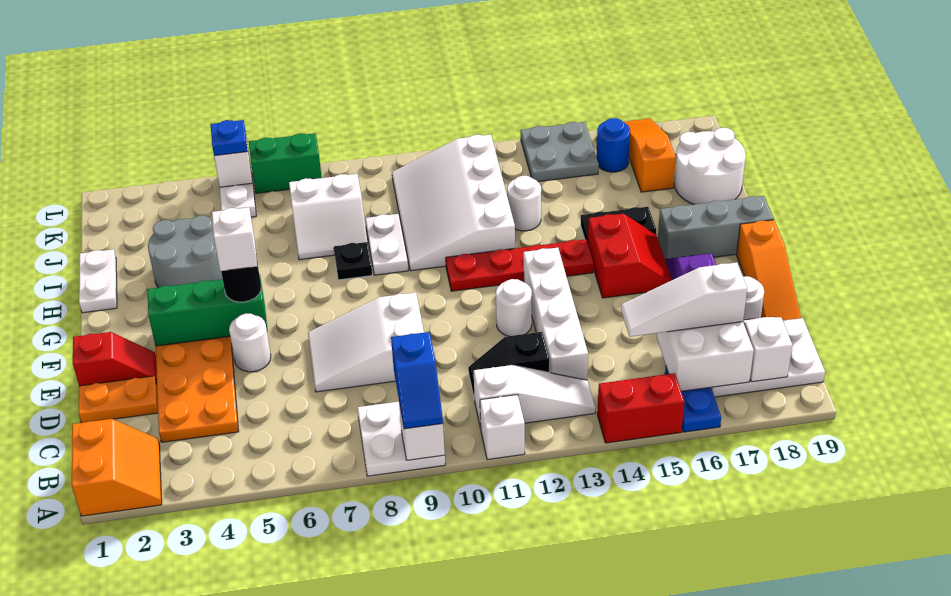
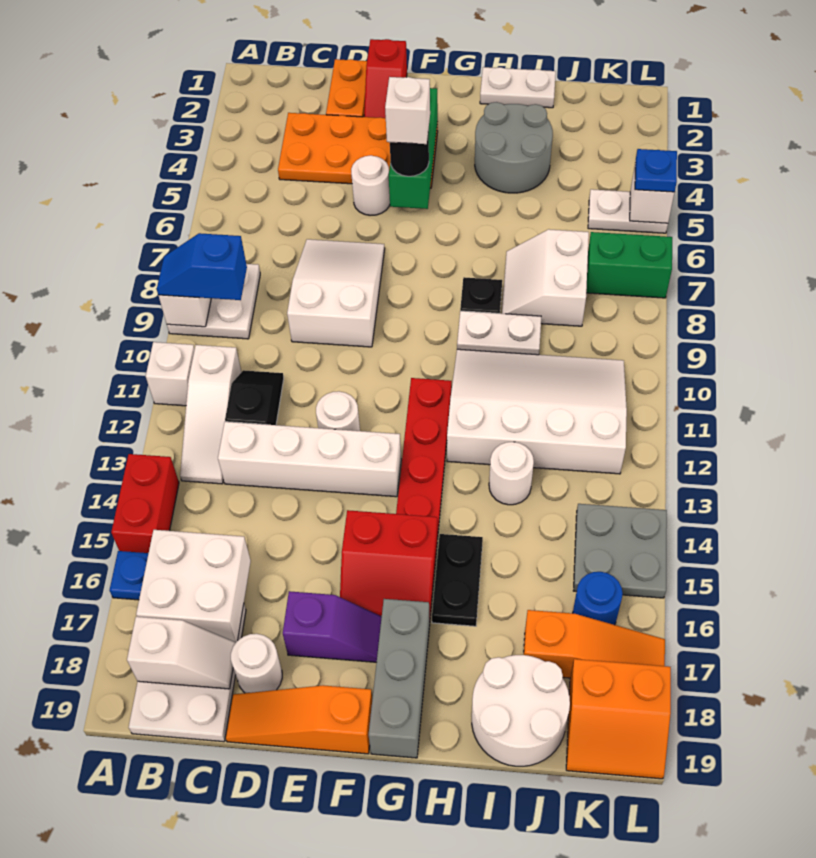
orange slope A1:B2 level 1 top 1 -> orange slope K18:L19 level 1 top 18
white slope C15:C17 level 3 top 17 -> none
green brick L6:L7 level 1 -> green brick K7:L7 level 1

